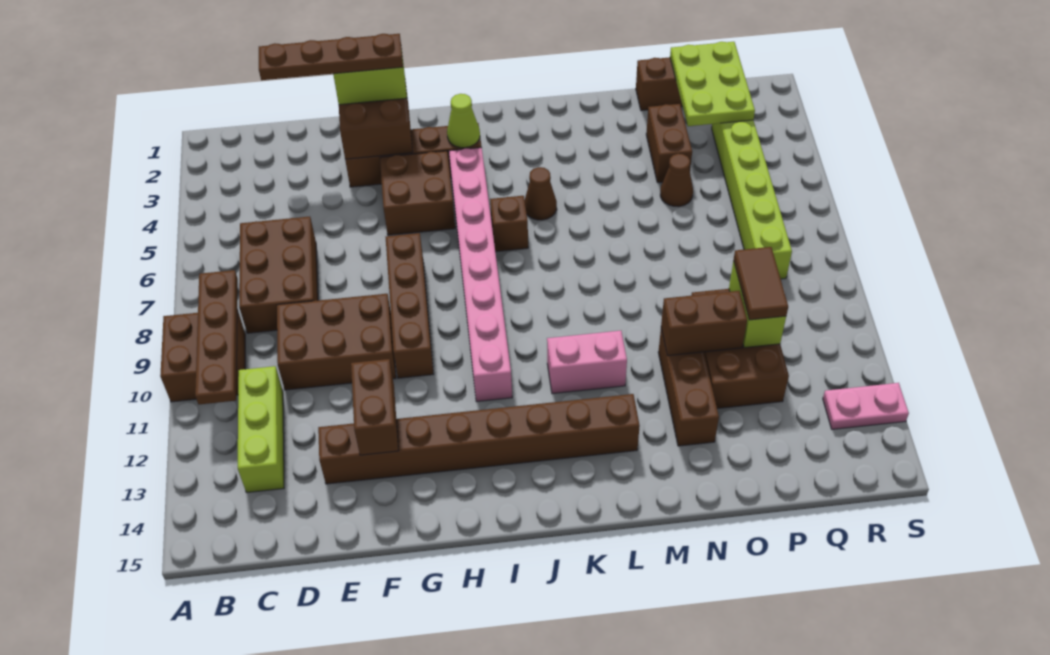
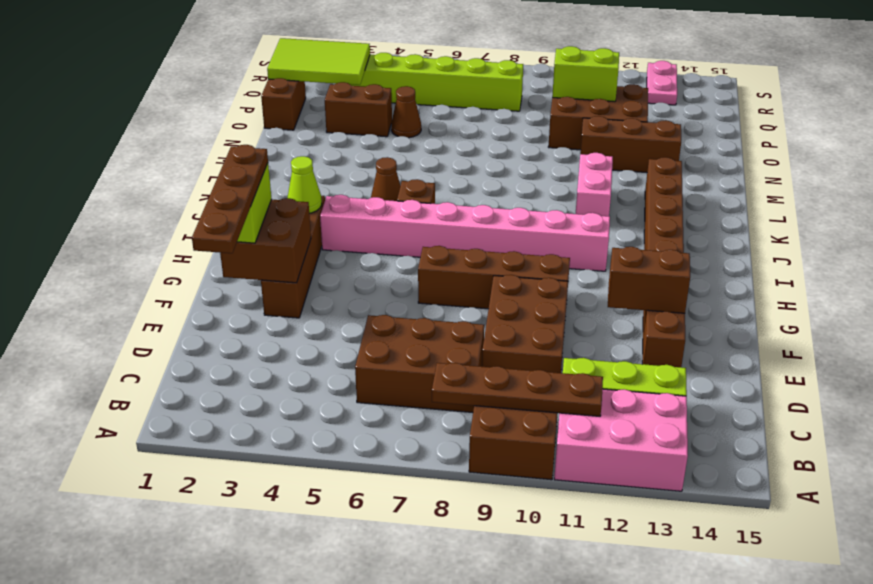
none -> pink brick A11:B13 level 1
brown brick G4:H5 level 1 -> none
brown brick N11:O11 level 2 -> none
lime plate P1:Q3 level 2 -> lime tile P1:Q3 level 2
brown tile P10:P11 level 3 -> none

